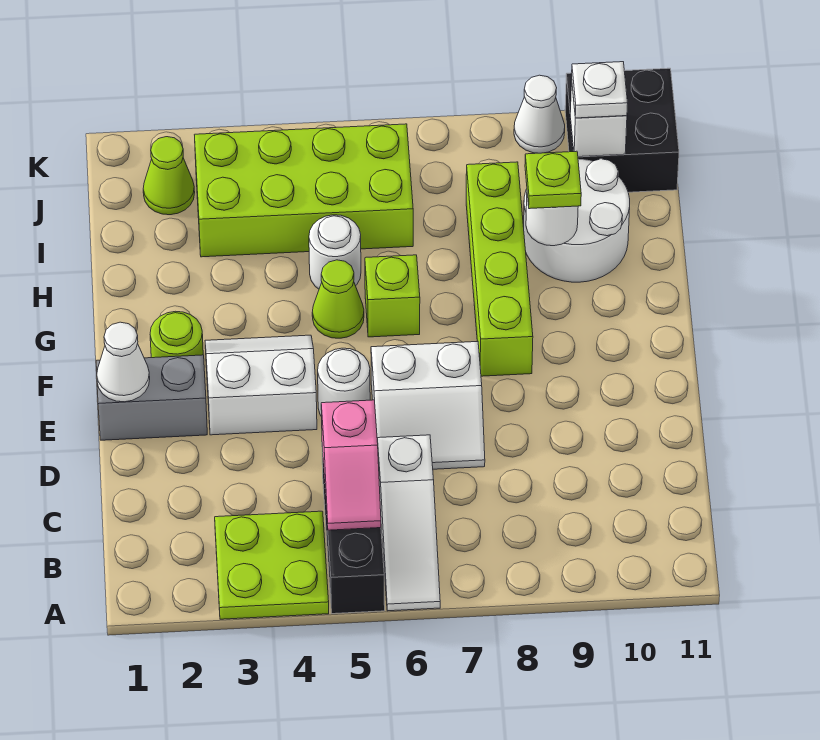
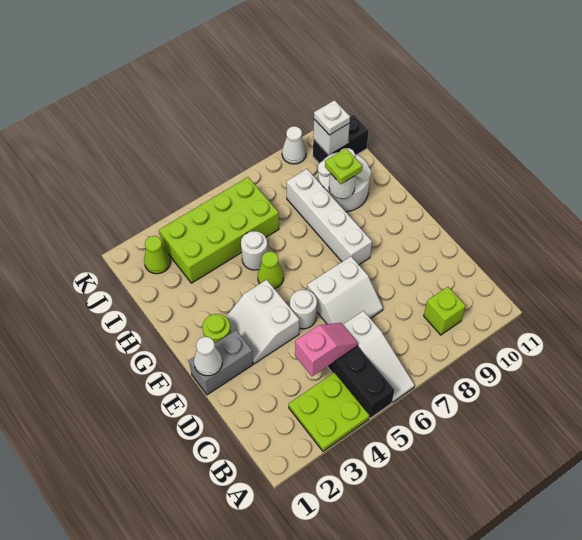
pink slope B5:C5 level 2 top C -> pink slope C4:C5 level 2 top 4
white slope E3:F4 level 1 top E -> white slope E3:F4 level 1 top 4
lime brick F8:I8 level 1 -> white brick F8:I8 level 1
lime brick G6 level 1 -> lime brick B9 level 1
black brick J10:K11 level 1 -> black brick J10:J11 level 1

